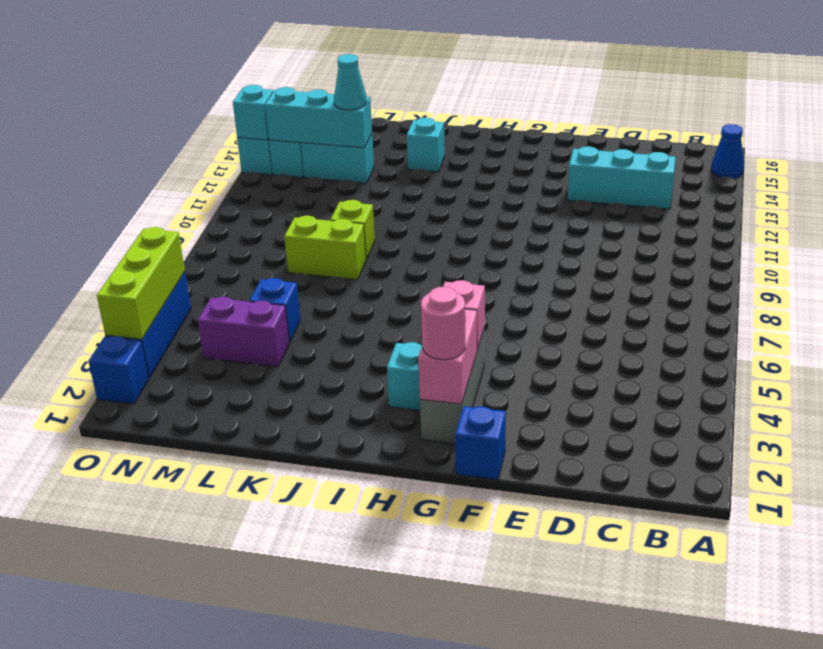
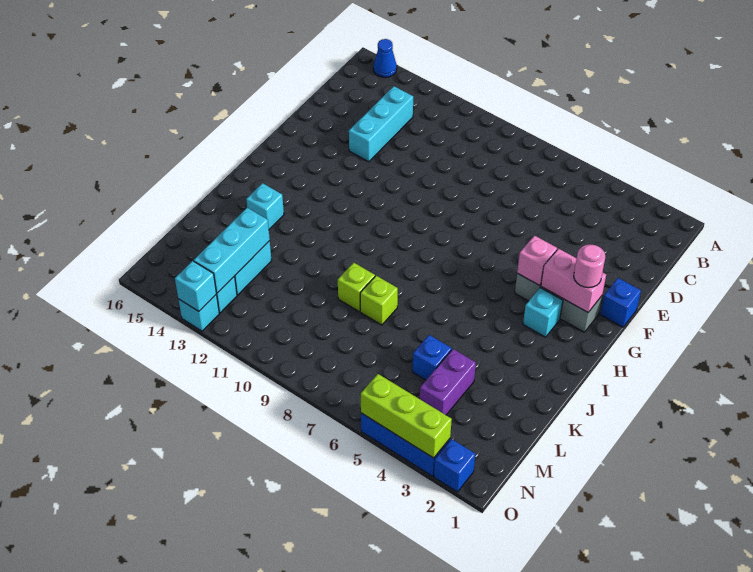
lime brick K8:L8 level 1 -> lime brick K8 level 1
cyan cone L13 level 3 -> none

